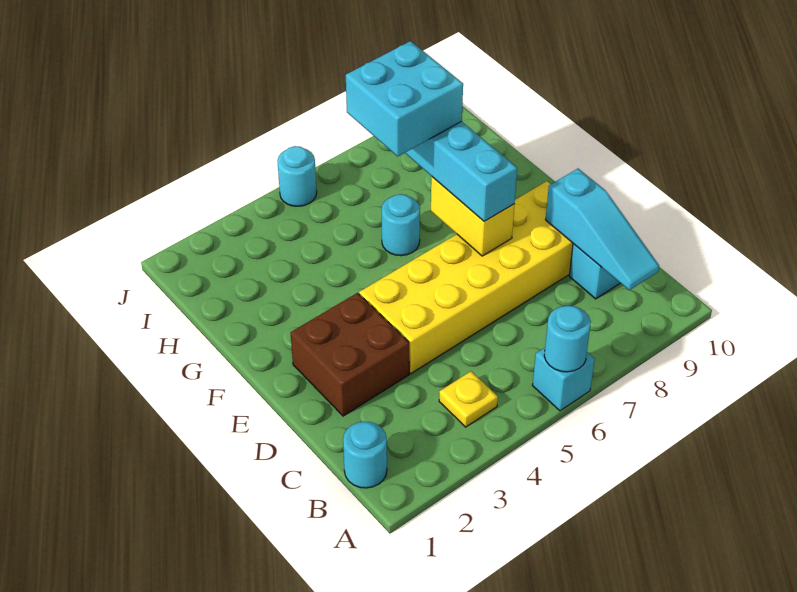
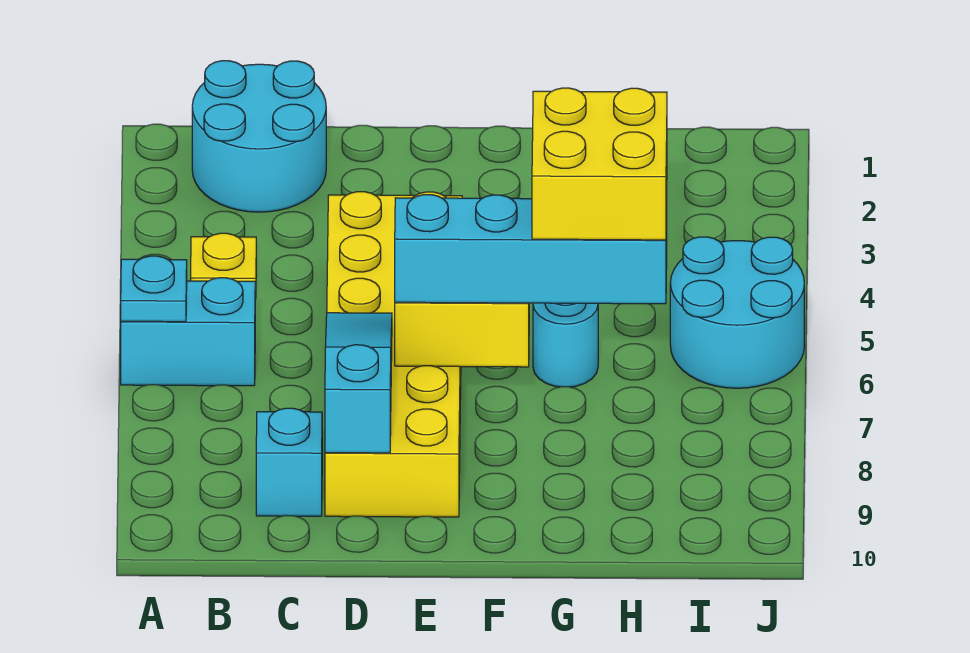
cyan brick A6 level 1 -> cyan brick A6:B6 level 1
cyan round brick A6 level 2 -> cyan plate A6 level 2
cyan round brick B1 level 1 -> cyan round brick B1:C2 level 1
cyan slope B9:D9 level 2 top D -> cyan slope D7:D9 level 2 top 9
brown brick D2:E3 level 1 -> none
cyan brick G6:H7 level 4 -> yellow brick G6:H7 level 4
cyan round brick J5 level 1 -> cyan round brick I5:J6 level 1

